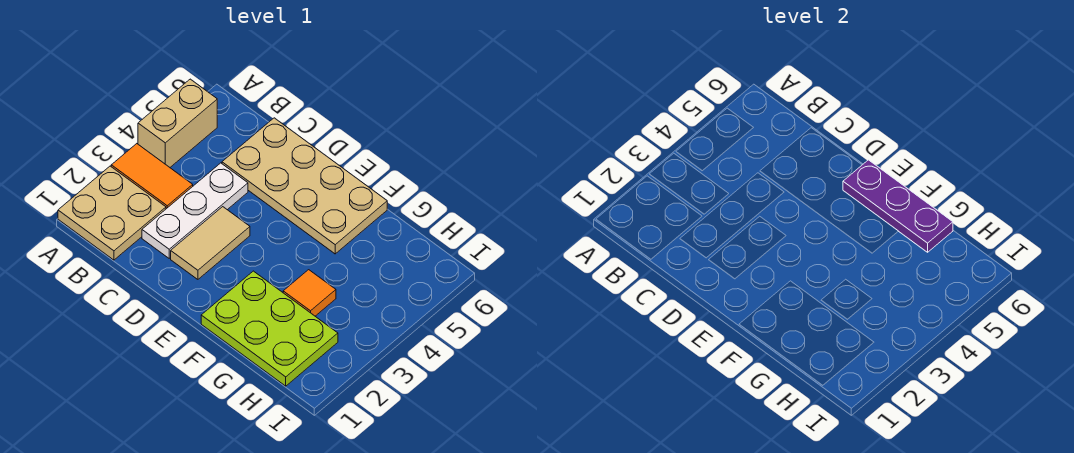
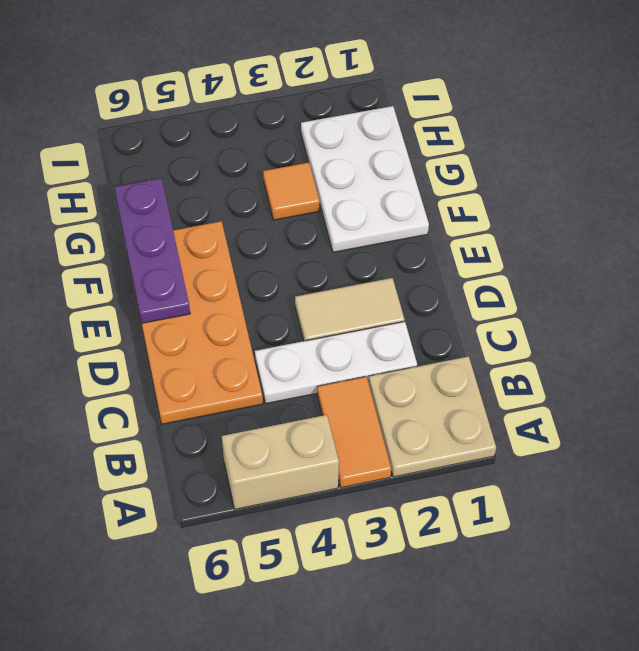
tan plate C5:F6 level 1 -> orange plate C5:F6 level 1
lime plate F1:H2 level 1 -> white plate F1:H2 level 1

